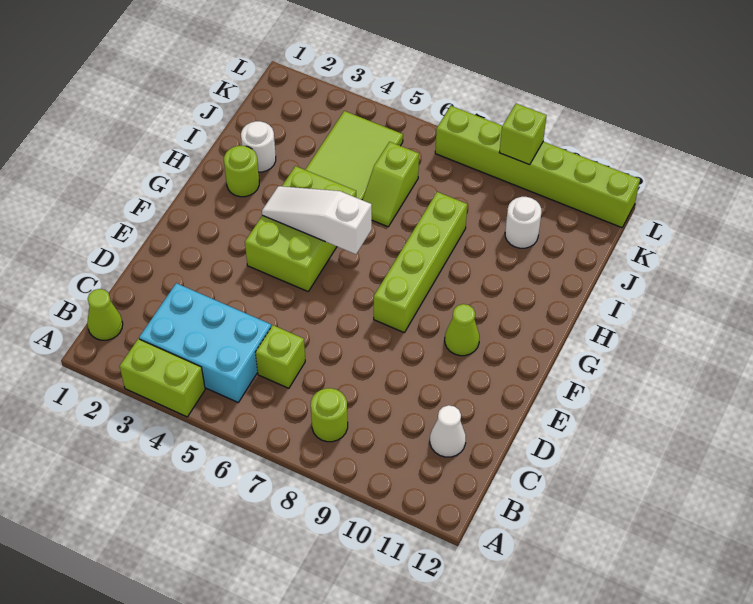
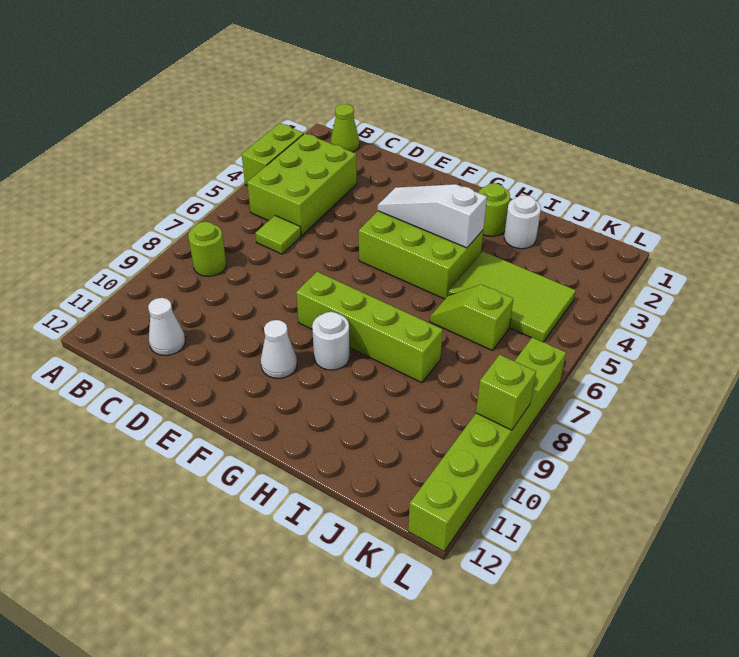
cyan brick B3:C5 level 1 -> lime brick B3:C5 level 1
lime brick C6 level 1 -> lime tile C6 level 1
lime cone F10 level 1 -> white cone F10 level 1
white slope G4:G6 level 2 top 6 -> white slope F4:H4 level 2 top H
white round brick J10 level 1 -> white round brick G9 level 1

